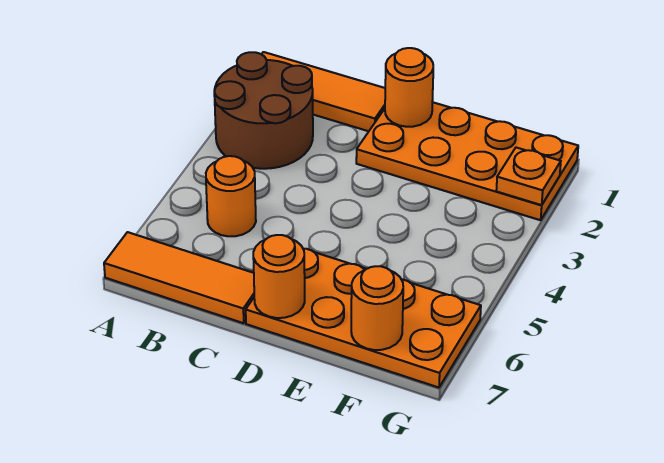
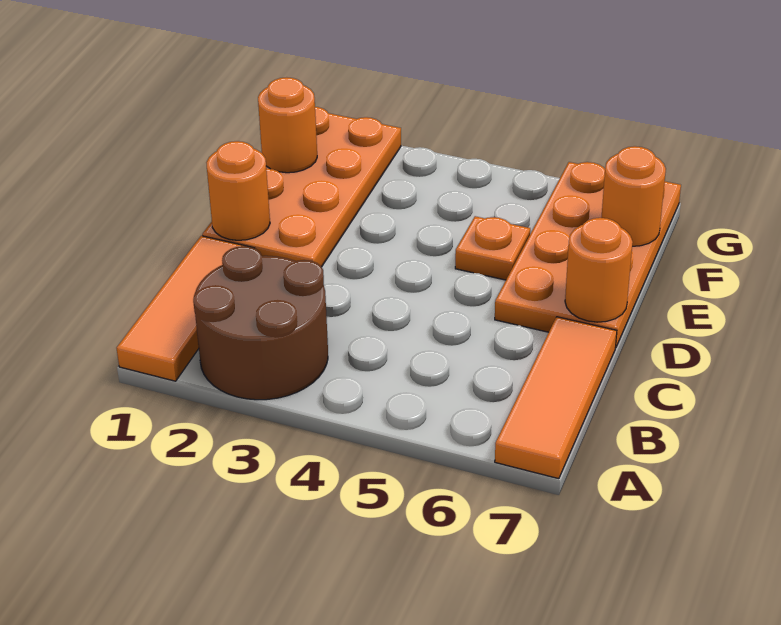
orange round brick B5 level 1 -> orange round brick F1 level 2
orange plate G2 level 2 -> orange plate E5 level 1

